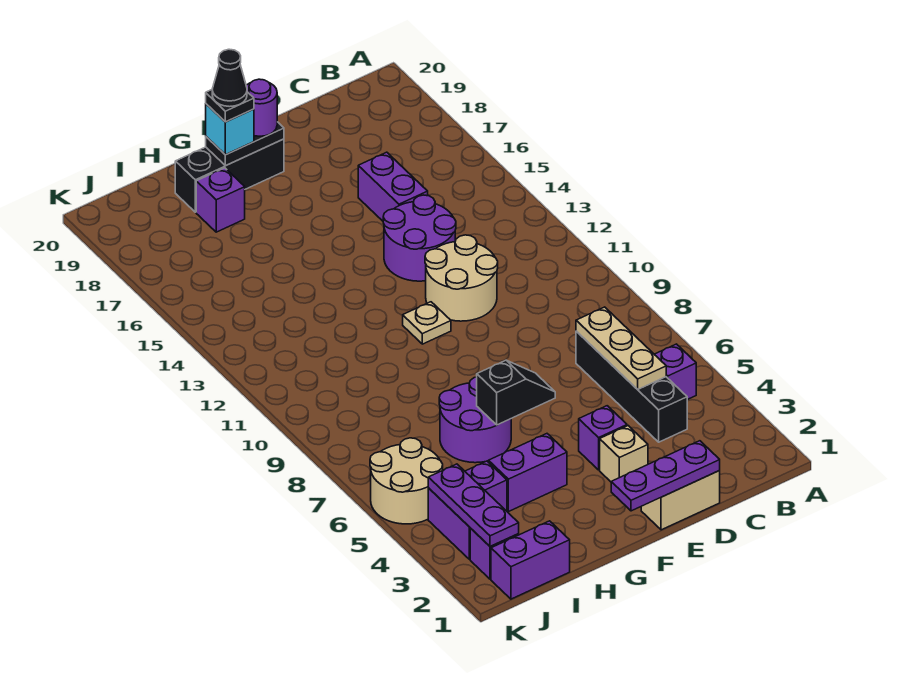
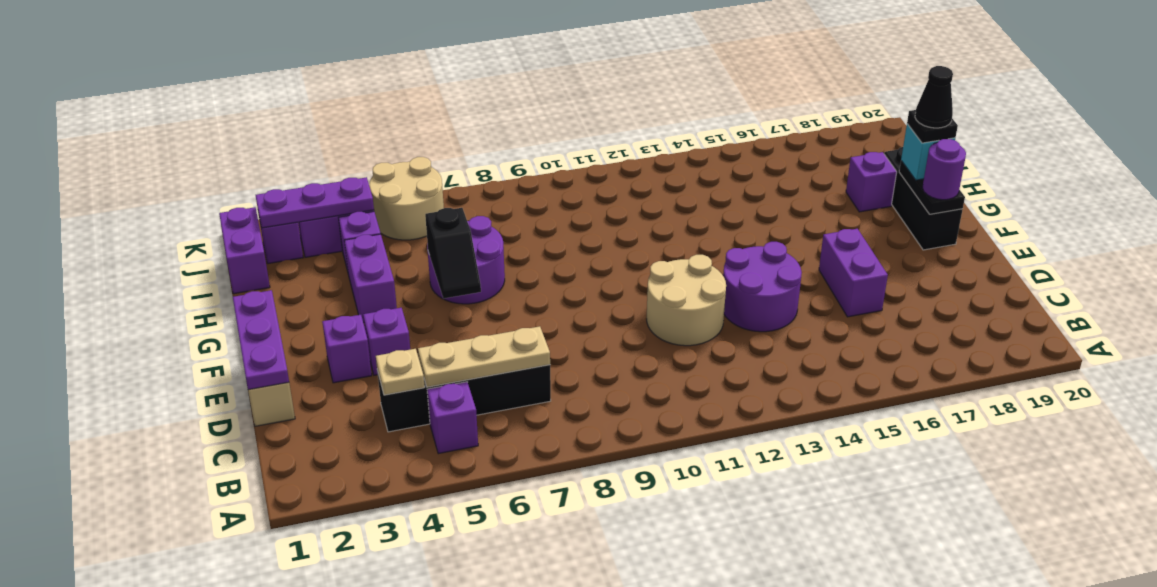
purple brick D15:D16 level 1 -> purple brick D16:E16 level 1
tan brick E3 level 1 -> purple brick E3 level 1
tan plate F11 level 1 -> tan plate C4 level 2

